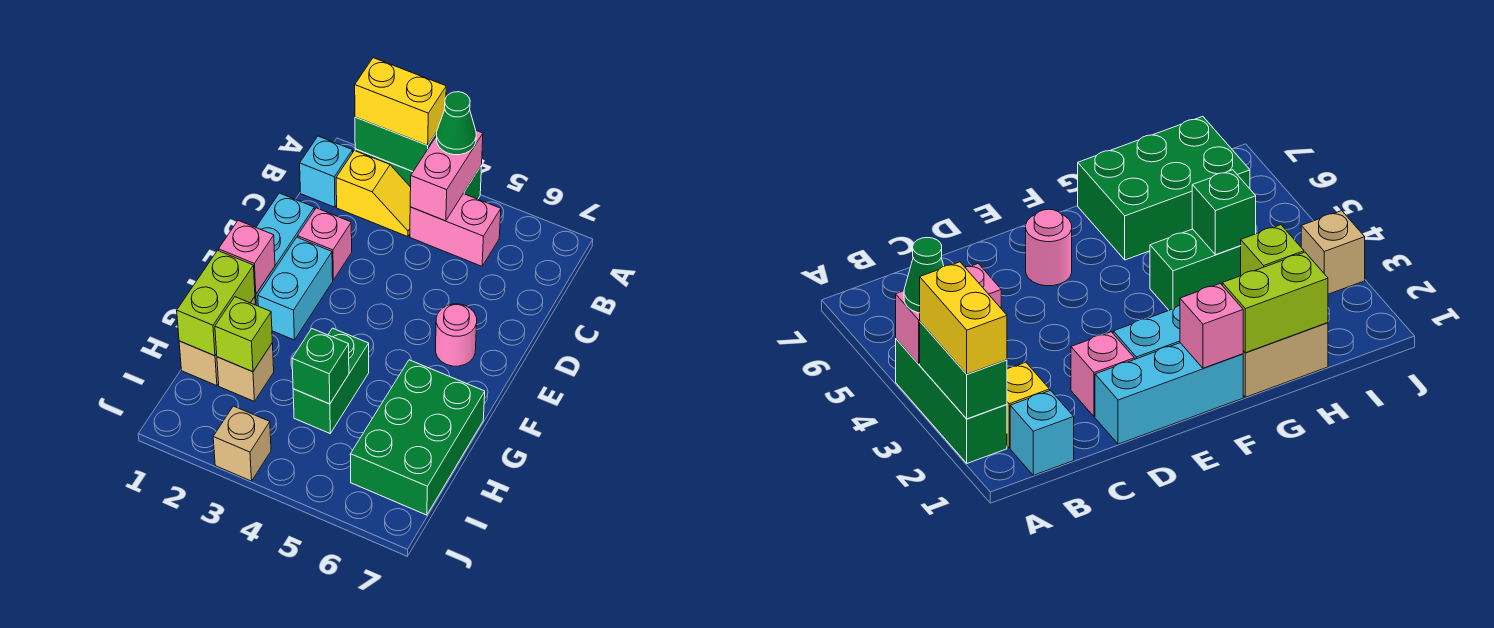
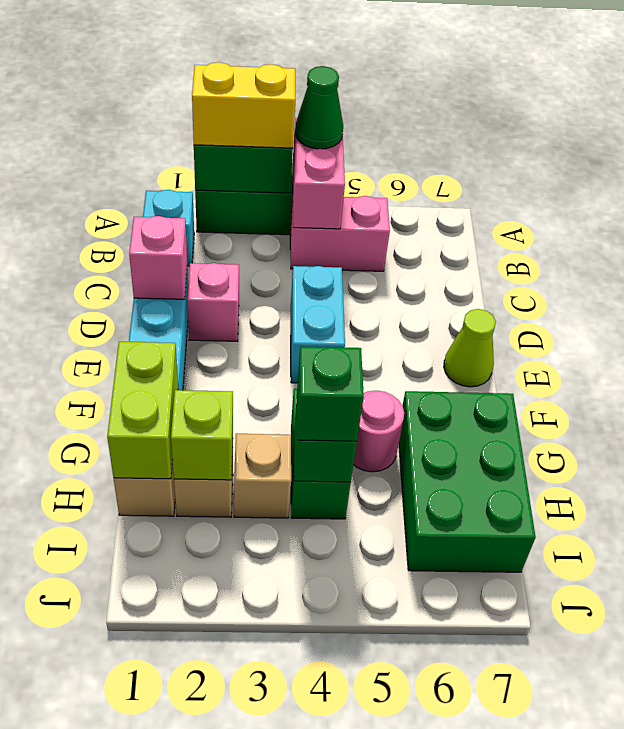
yellow slope B2:B3 level 1 top 2 -> none
cyan brick E2:F2 level 1 -> cyan brick D4:E4 level 1
pink round brick E6 level 1 -> pink round brick G5 level 1
none -> lime cone E7 level 1
pink brick F1 level 2 -> pink brick D1 level 2
none -> green brick H4 level 3
tan brick J3 level 1 -> tan brick H3 level 1

